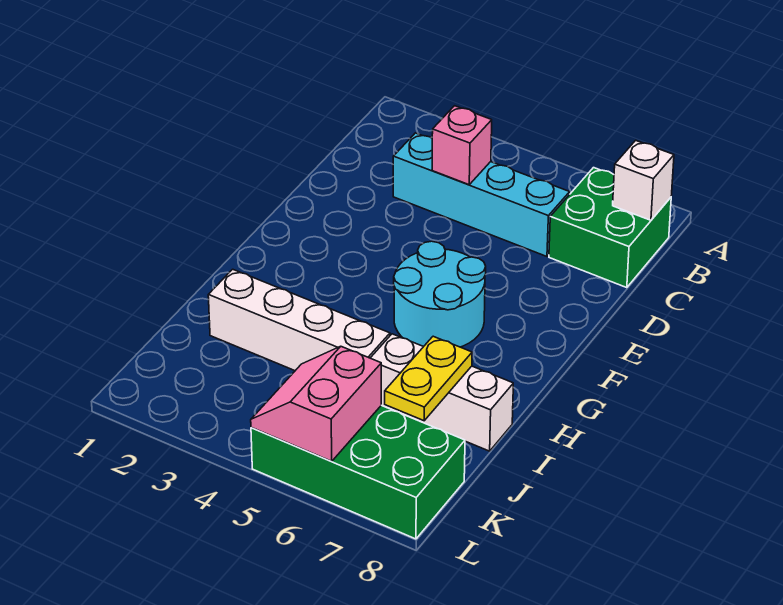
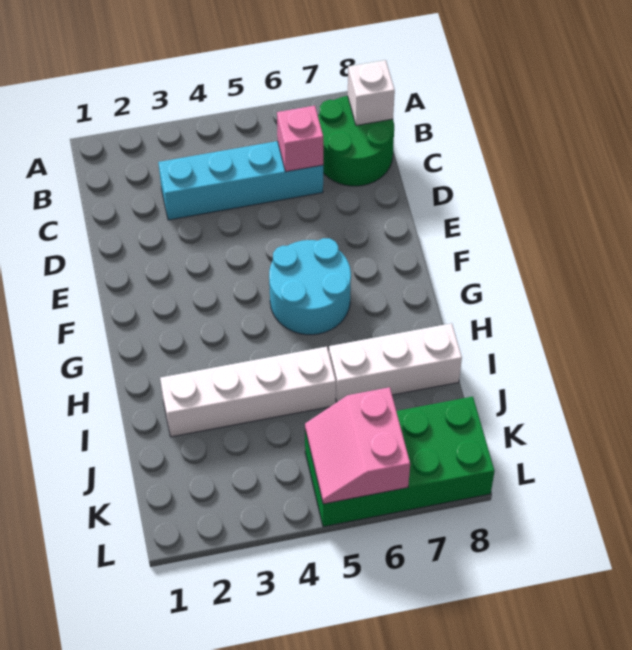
green brick B7:C8 level 1 -> green round brick B7:C8 level 1
pink brick C4 level 2 -> pink brick C6 level 2
yellow plate I7:J7 level 2 -> none

